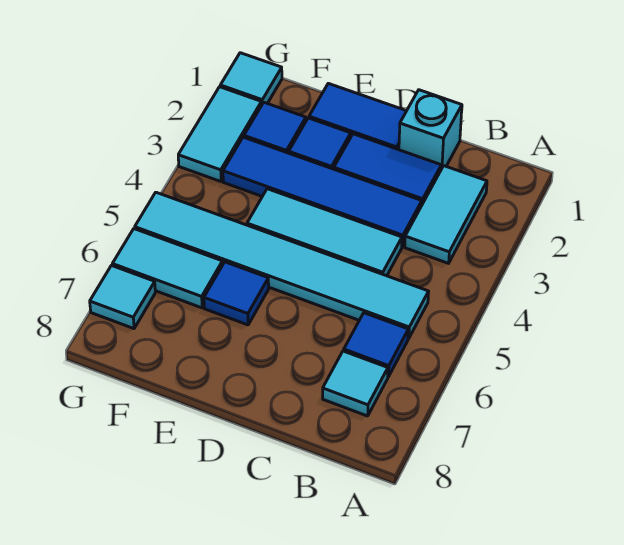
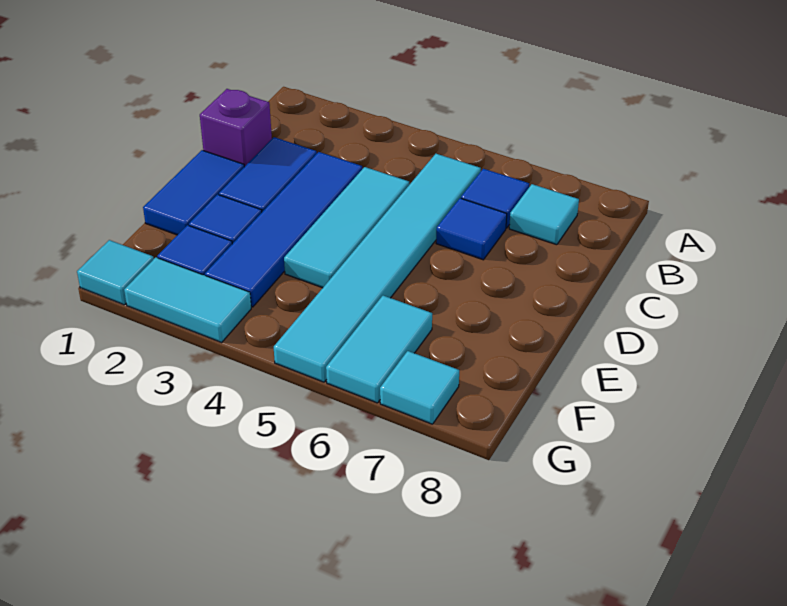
cyan tile B2:B3 level 1 -> none
cyan brick C1 level 1 -> purple brick C1 level 1
blue tile E6 level 1 -> blue tile C6 level 1

